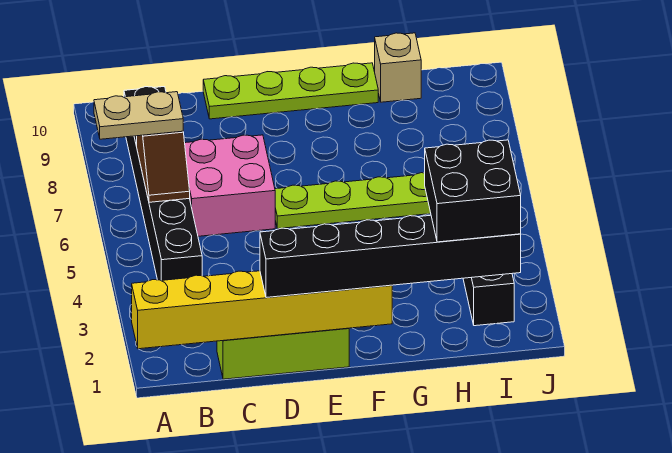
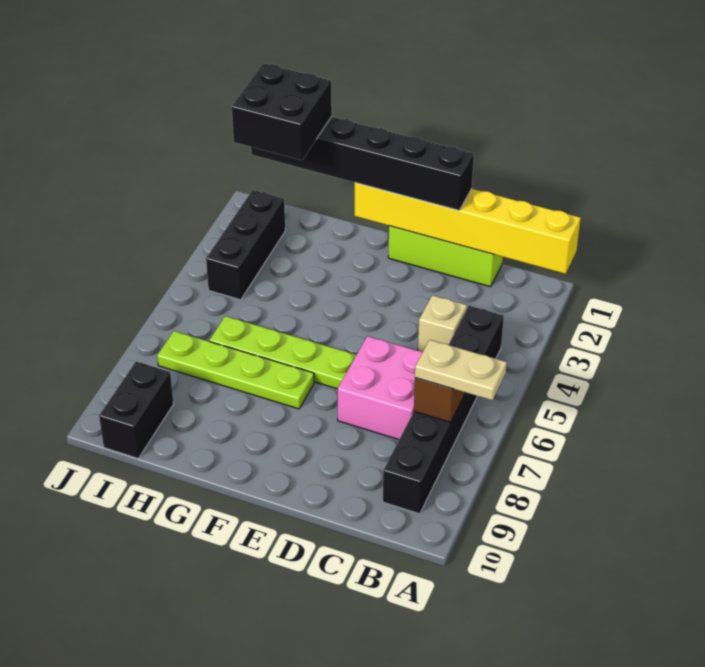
lime plate D10:G10 level 1 -> lime plate F7:I7 level 1
tan brick H10 level 1 -> tan brick C4 level 1
none -> black brick I9:I10 level 1

